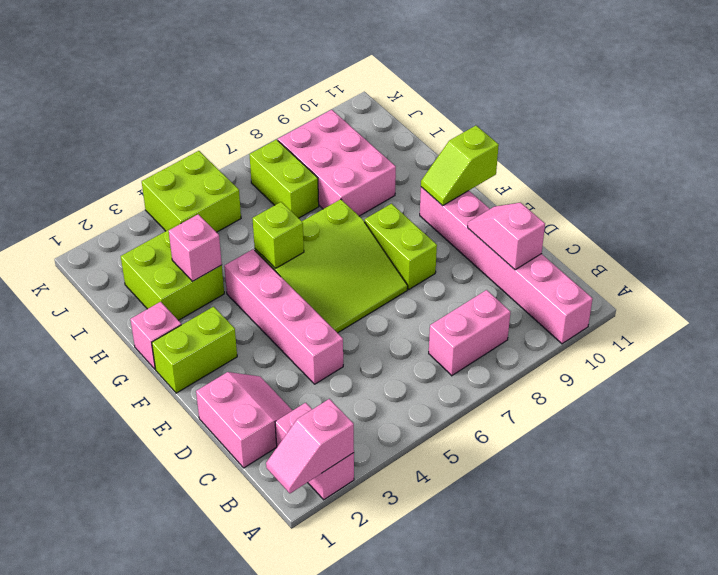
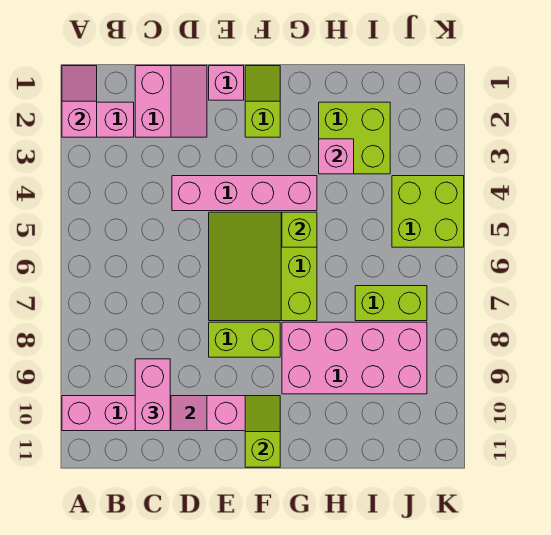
pink brick B7:B8 level 1 -> pink brick C9:C10 level 3
pink slope C1:D2 level 1 top 1 -> pink slope C1:D2 level 1 top C
lime brick F1:F2 level 1 -> lime slope F1:F2 level 1 top 2
pink brick G1 level 1 -> pink brick E1 level 1
pink brick H8:J9 level 1 -> pink brick G8:J9 level 1

